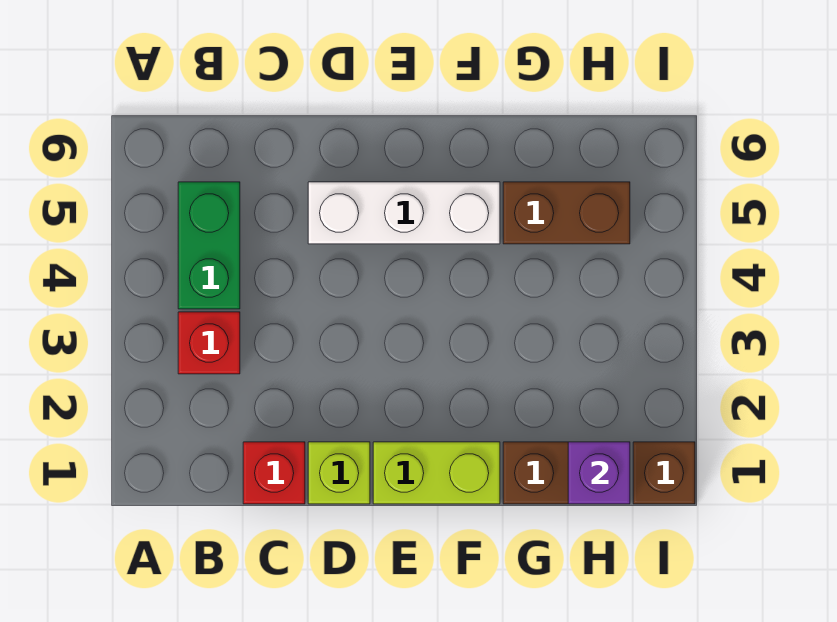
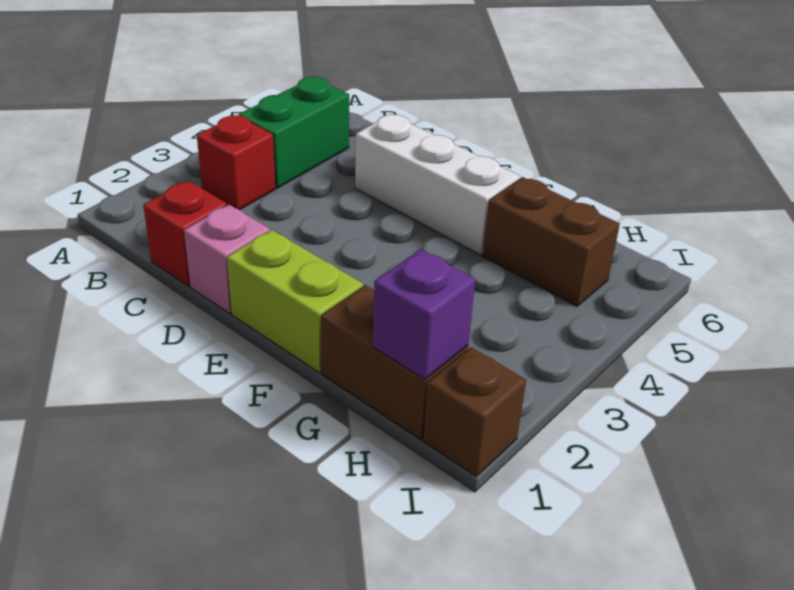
lime brick D1 level 1 -> pink brick D1 level 1

